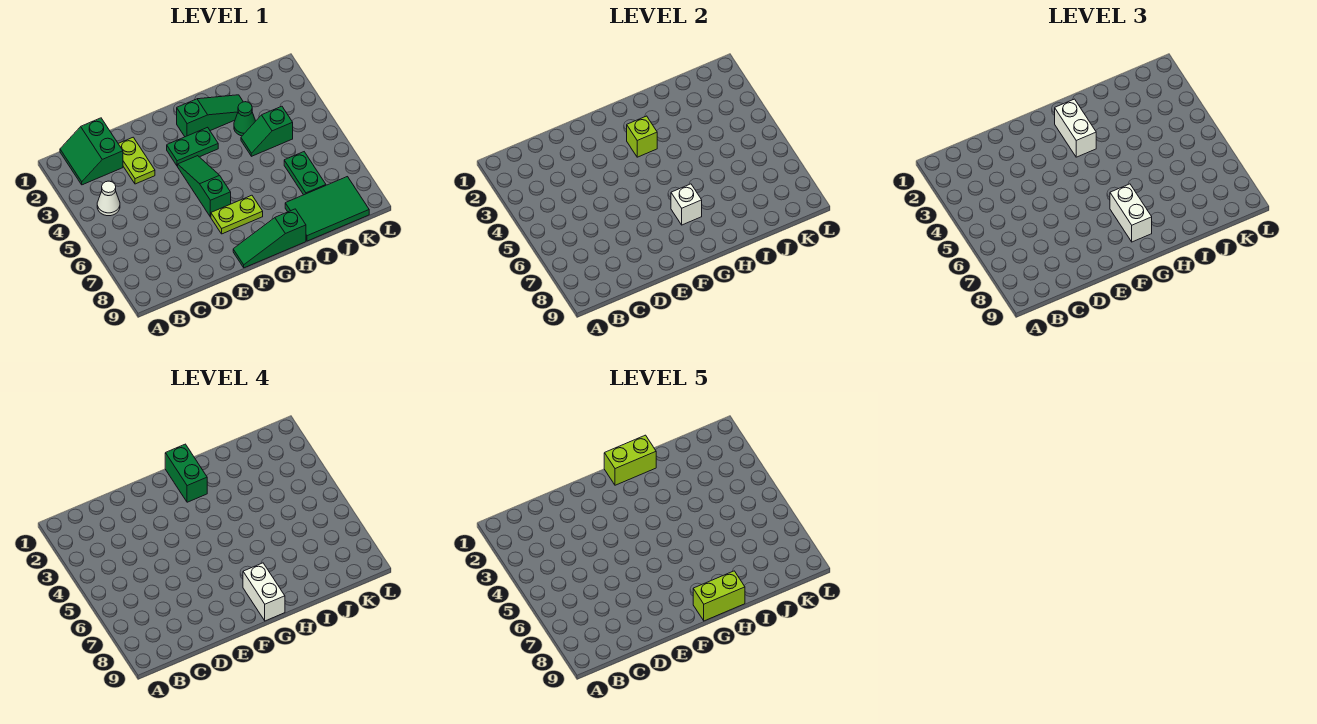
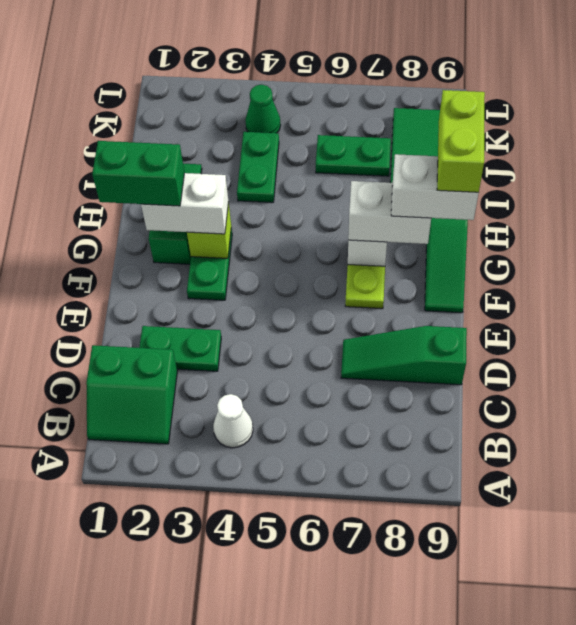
lime plate D2:D3 level 1 -> green plate D2:D3 level 1
green slope F4:F6 level 1 top 6 -> green slope D7:D9 level 1 top 9
lime brick G1:H1 level 5 -> none
green cone I3 level 1 -> green cone K4 level 1
green slope I4:J4 level 1 top J -> green plate I4:J4 level 1

